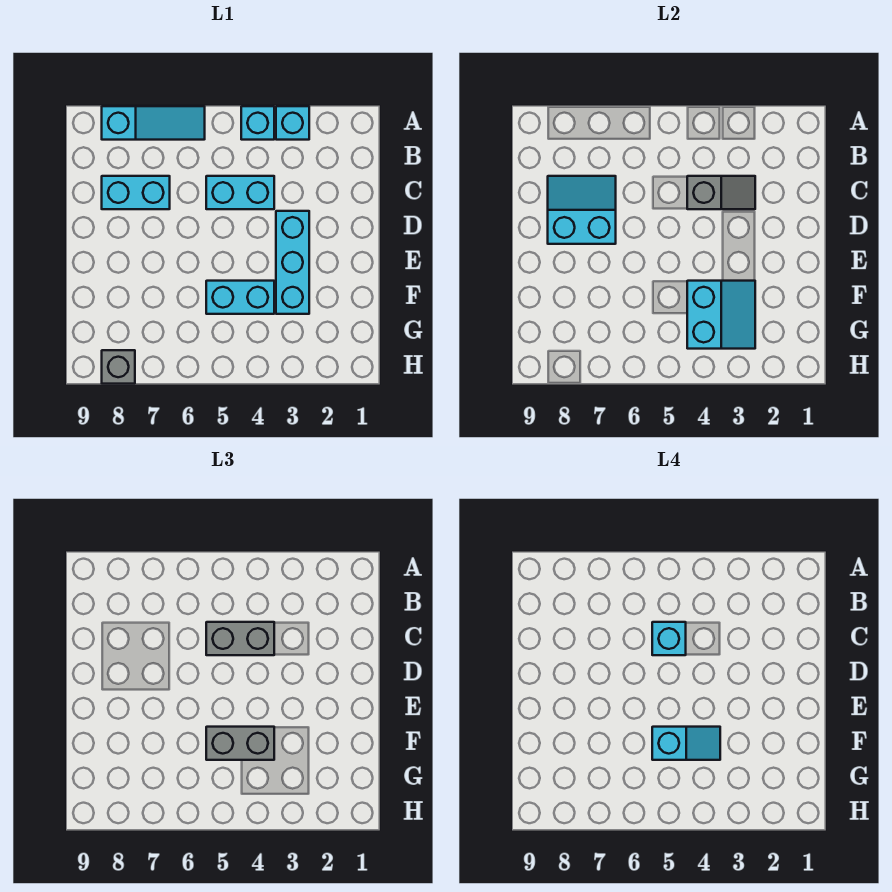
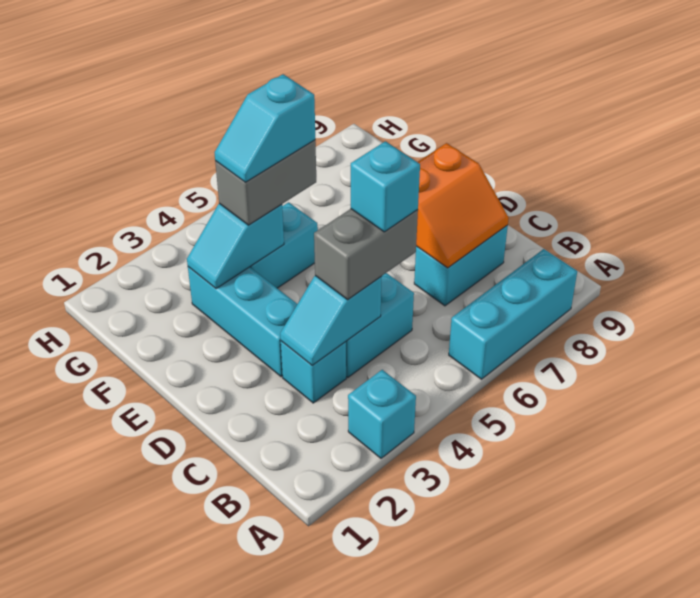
cyan brick A4 level 1 -> cyan brick C3 level 1
cyan slope A6:A8 level 1 top 8 -> cyan brick A6:A8 level 1
grey slope C3:C4 level 2 top 4 -> cyan slope C3:C4 level 2 top 4
cyan slope C7:D8 level 2 top D -> orange slope C7:D8 level 2 top D
cyan slope F3:G4 level 2 top 4 -> cyan slope F3:F4 level 2 top 4
grey brick H8 level 1 -> none

